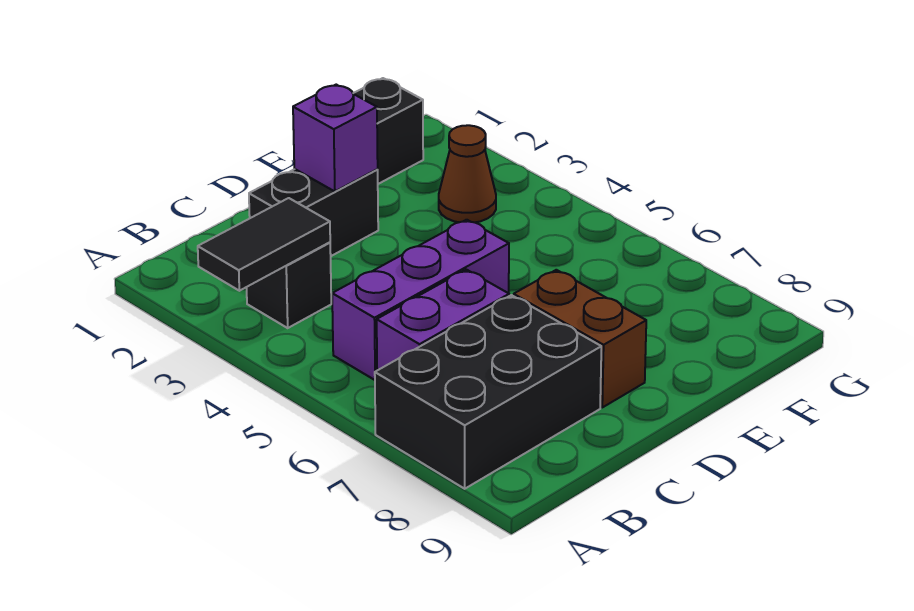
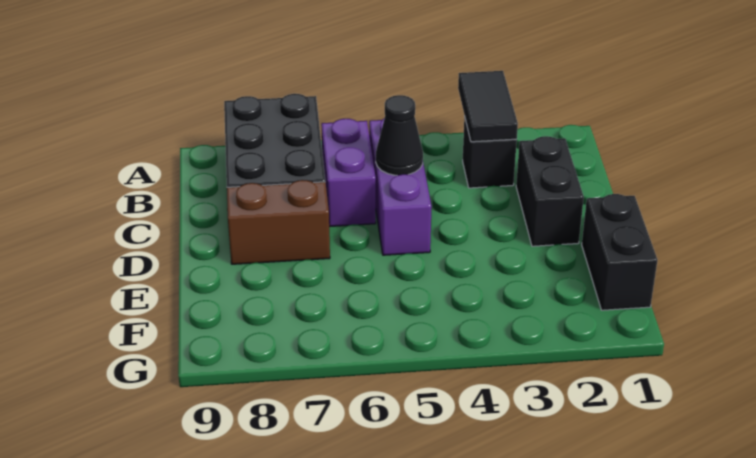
none -> black cone C5 level 2
purple brick D2 level 2 -> none
brown cone F3 level 1 -> none

